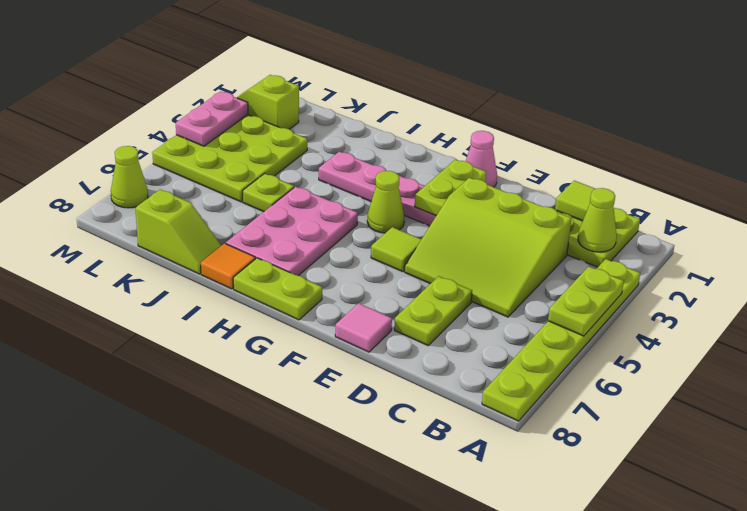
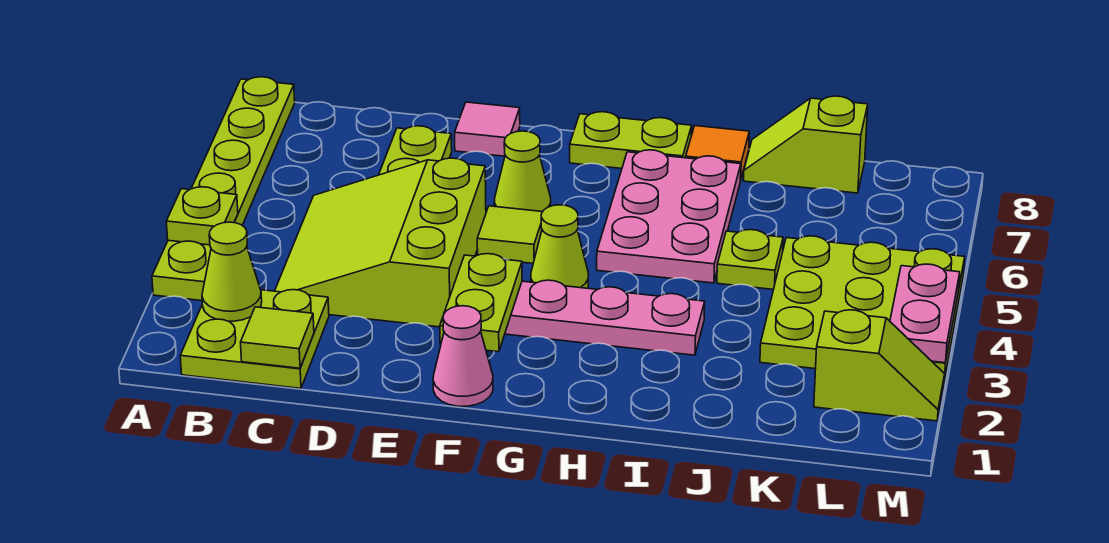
lime plate A4:A5 level 2 -> lime plate A4 level 2
lime slope C3:E5 level 1 top 3 -> lime slope C3:E5 level 1 top E
lime cone M7 level 1 -> lime cone F6 level 1

